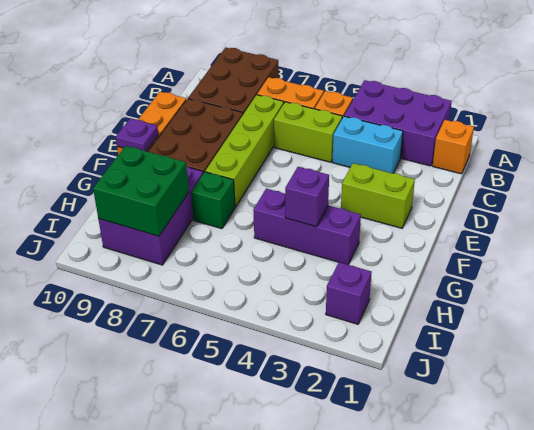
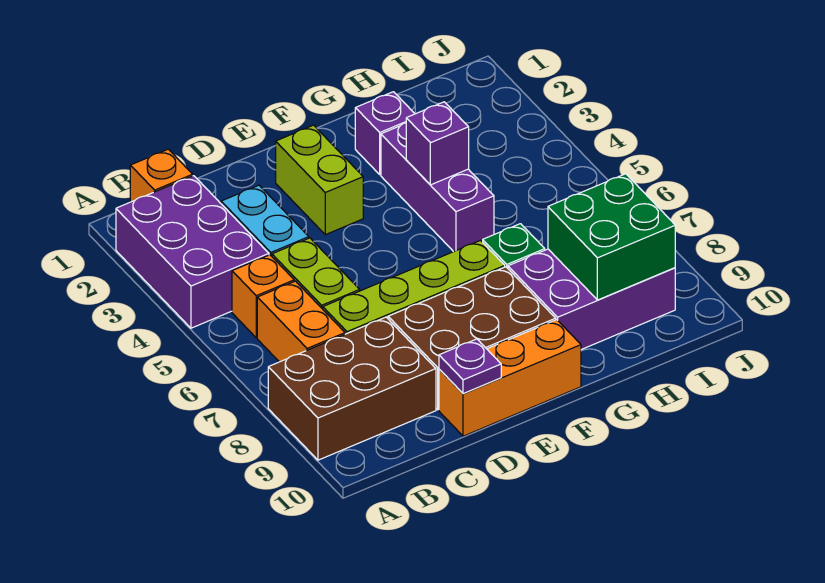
purple plate F10 level 2 -> purple plate D10 level 2
purple brick I2 level 1 -> purple brick G2 level 1

